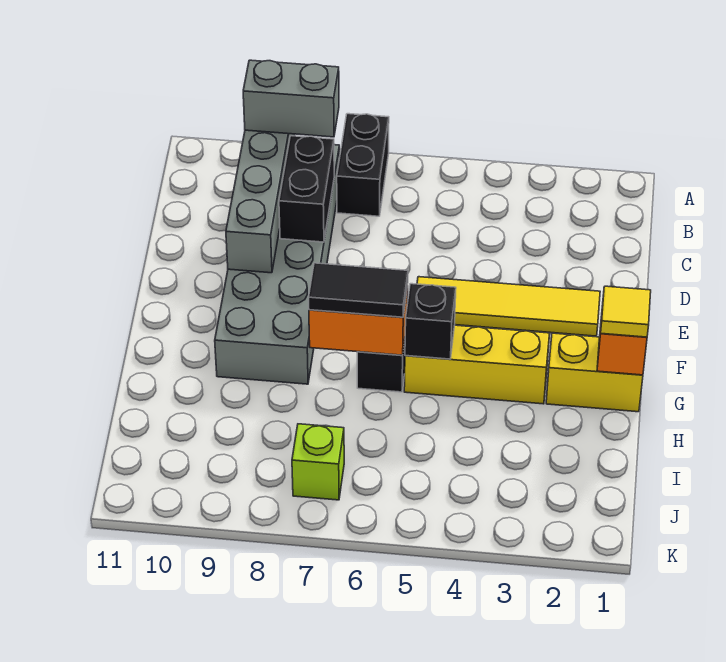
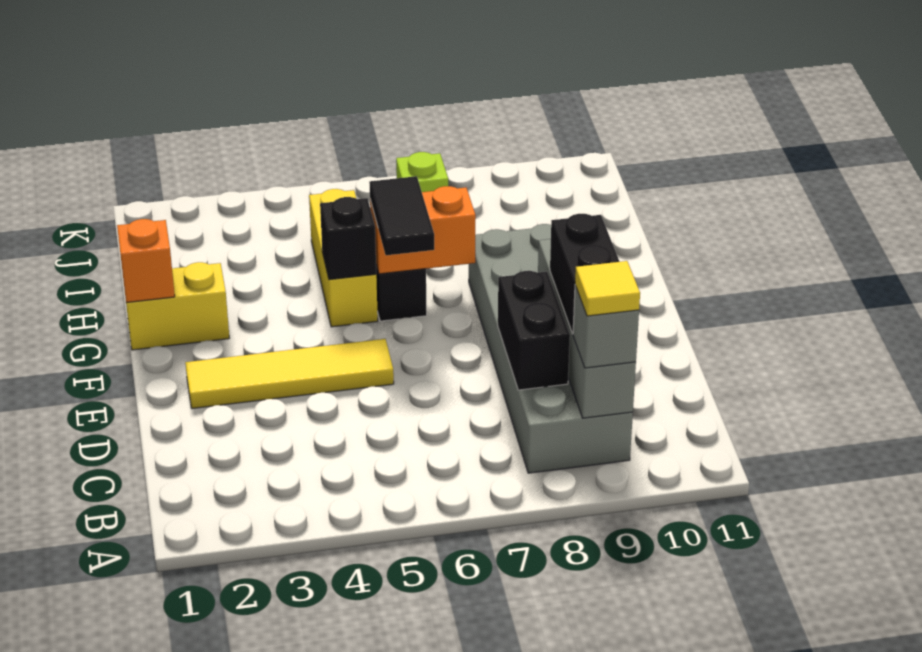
black brick A7:B7 level 1 -> black brick C9:D9 level 3
grey brick B8:B9 level 3 -> grey brick B9 level 3
yellow tile G1 level 3 -> yellow tile B9 level 4
yellow brick G3:G5 level 1 -> yellow brick G5:I5 level 1
black tile G6:G7 level 3 -> black tile F6:G6 level 3

